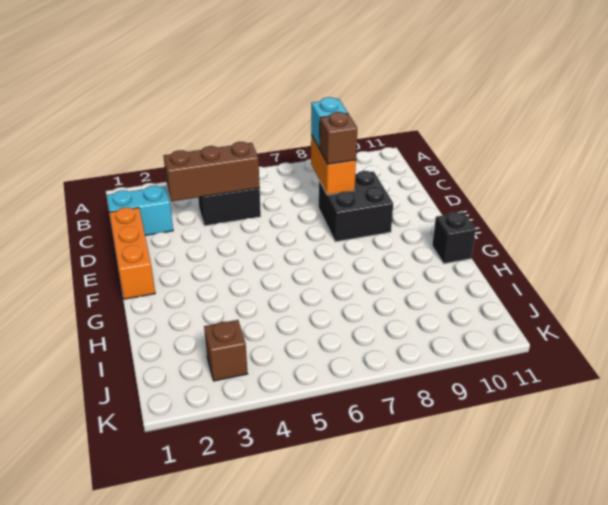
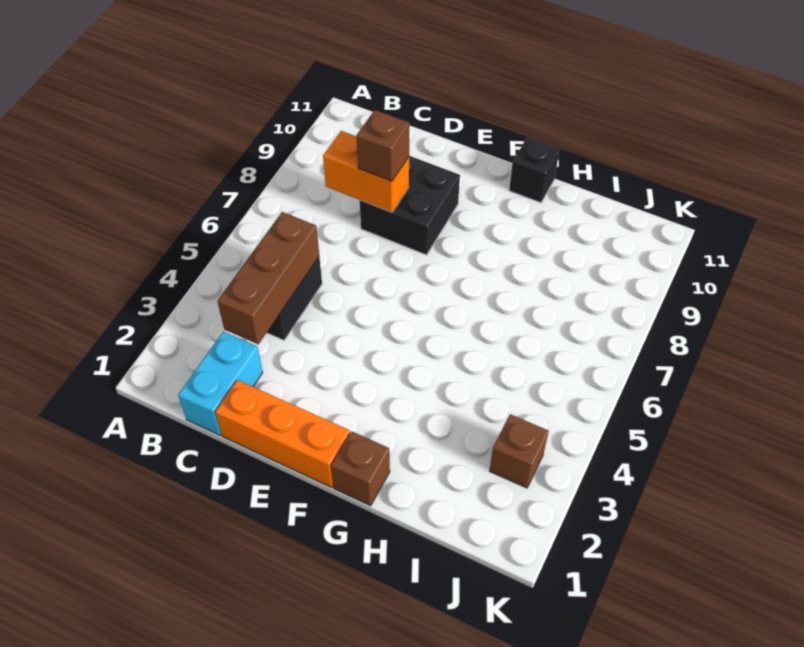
cyan brick C8 level 3 -> none
none -> brown brick G1 level 1

